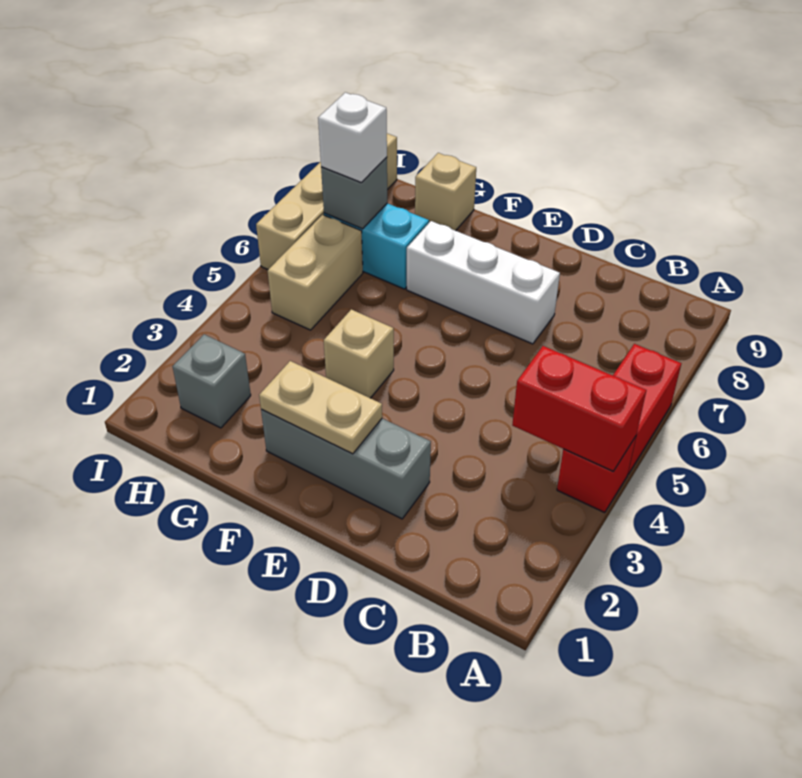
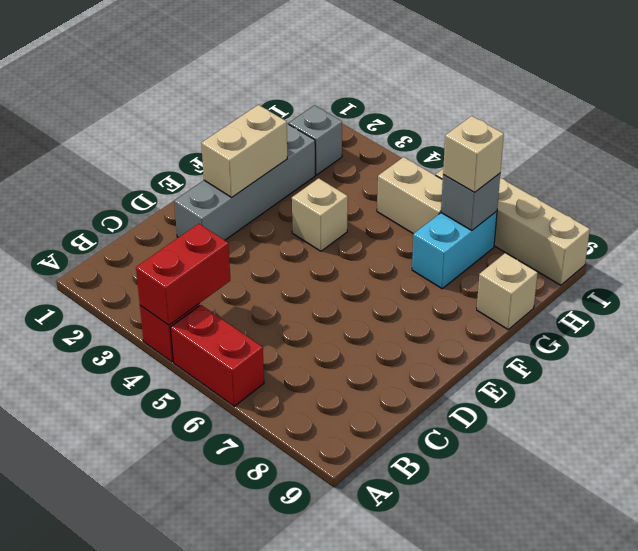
grey brick D2:F2 level 1 -> grey brick D2:G2 level 1
white brick D7:F7 level 1 -> none
tan plate E2:F2 level 2 -> tan brick E2:F2 level 2
white brick H7 level 3 -> tan brick H7 level 3

